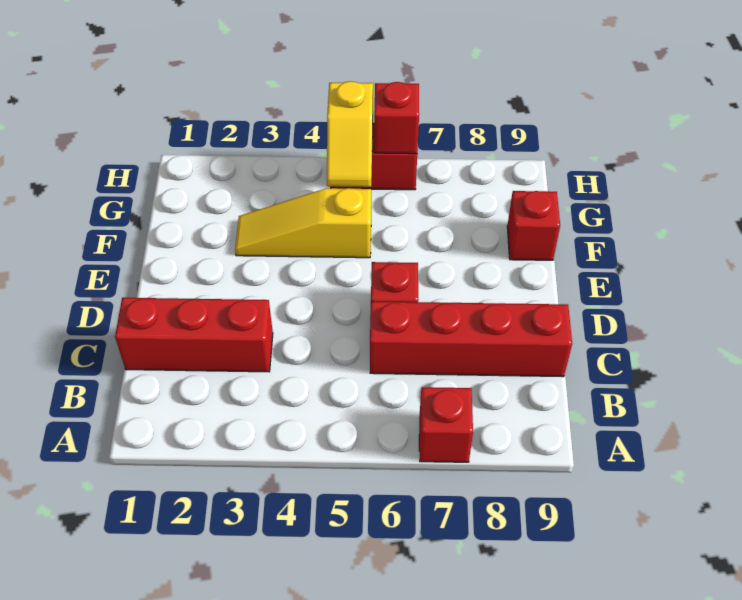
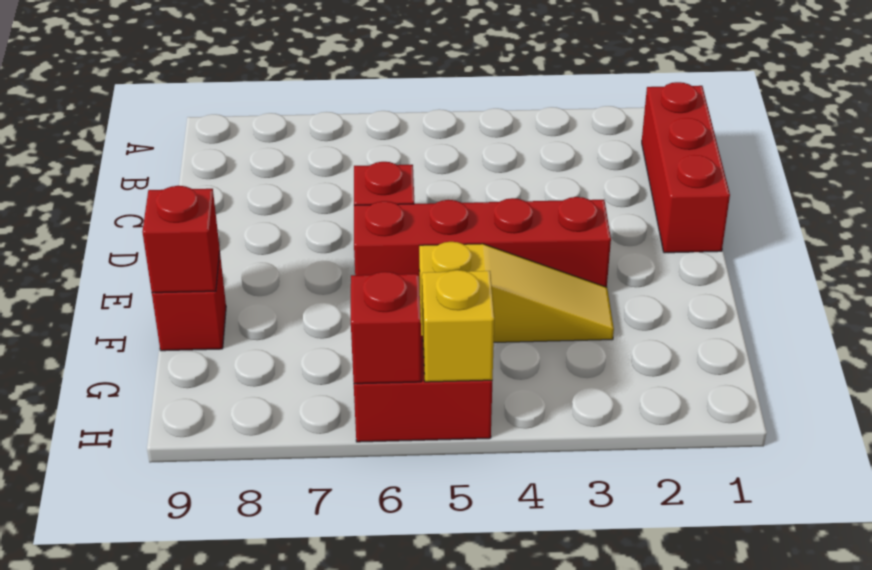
red brick A7 level 1 -> red brick F9 level 2
red brick C1:C3 level 1 -> red brick B1:D1 level 1
red brick C6:C9 level 1 -> red brick E3:E6 level 1

